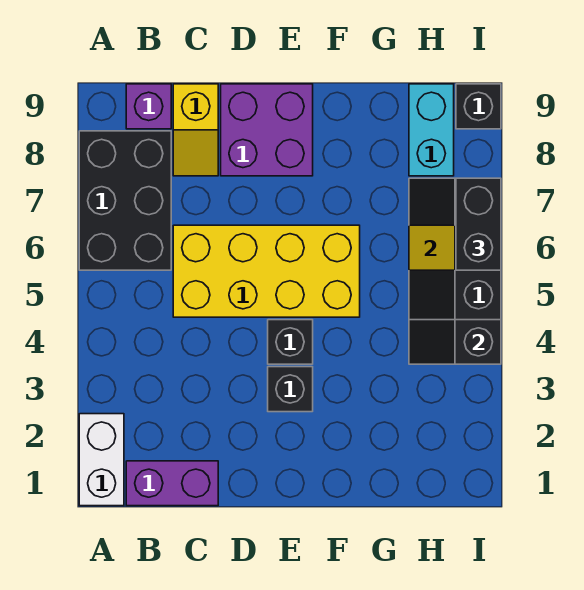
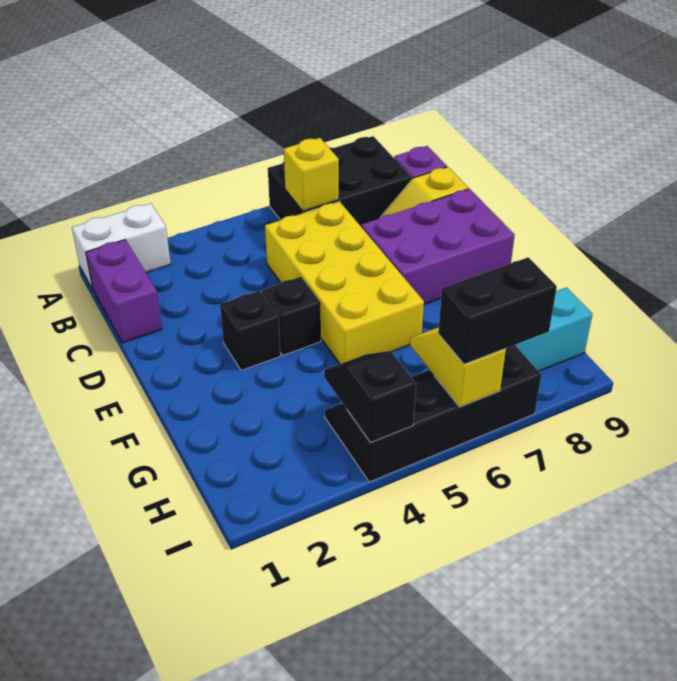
none -> yellow brick B6 level 2
purple brick D8:E9 level 1 -> purple brick D7:E9 level 1
black brick I9 level 1 -> none

